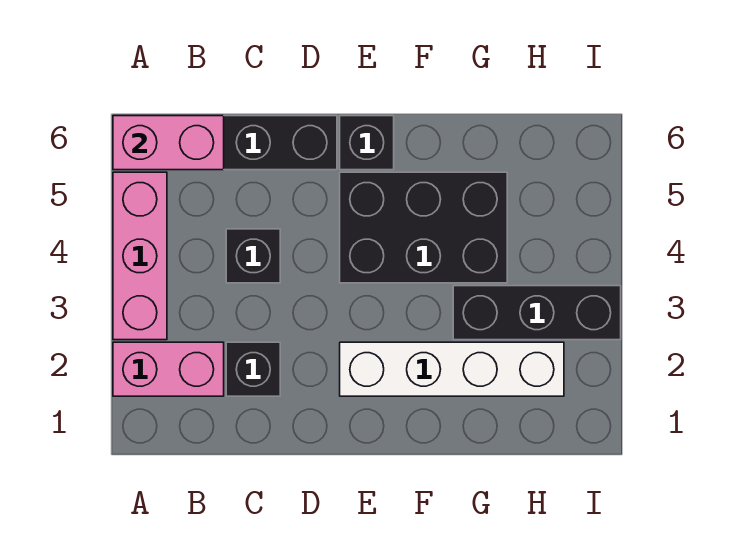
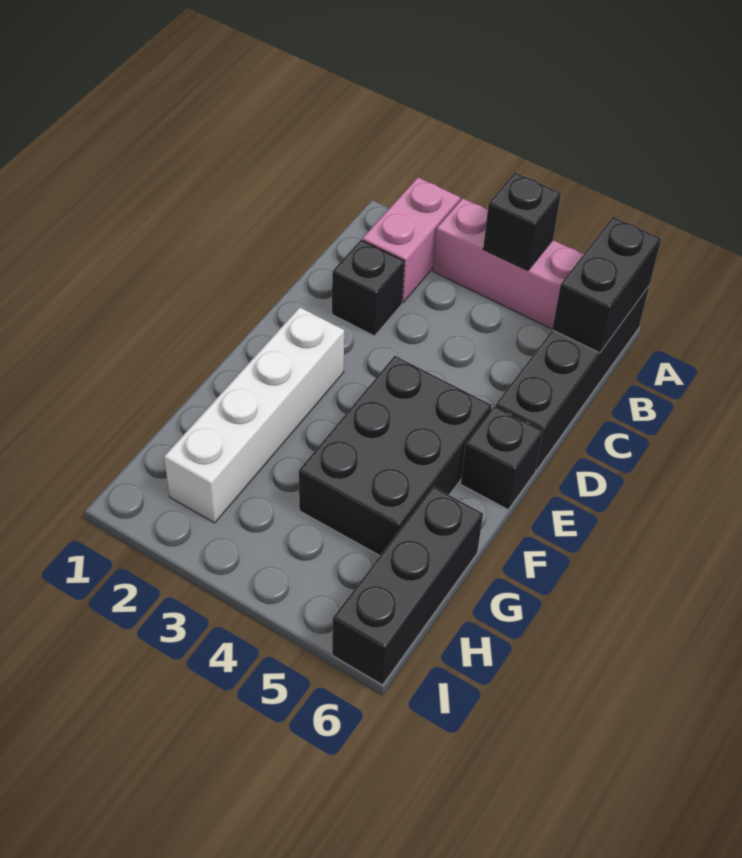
pink brick A6:B6 level 2 -> black brick A6:B6 level 2
black brick C4 level 1 -> black brick A4 level 2
black brick G3:I3 level 1 -> black brick G6:I6 level 1

